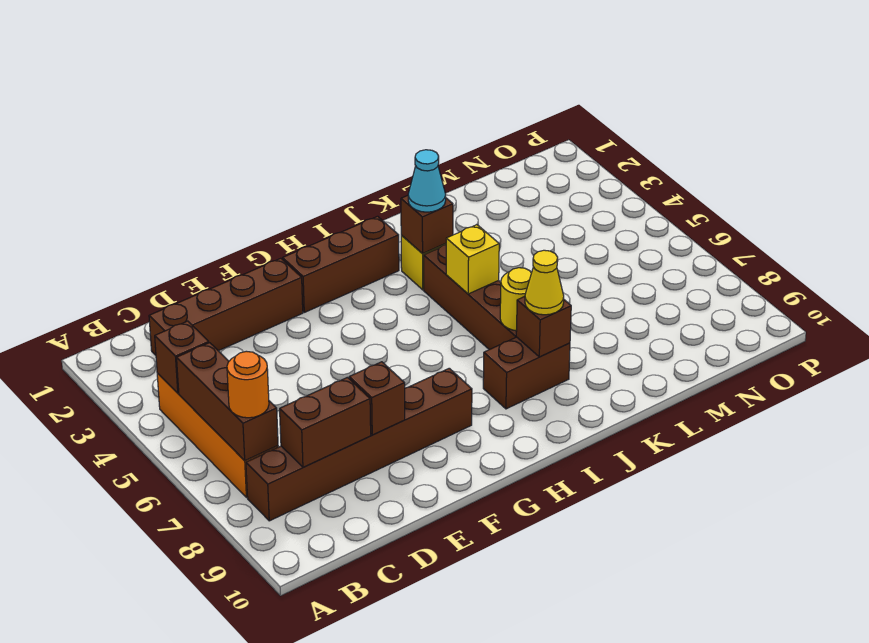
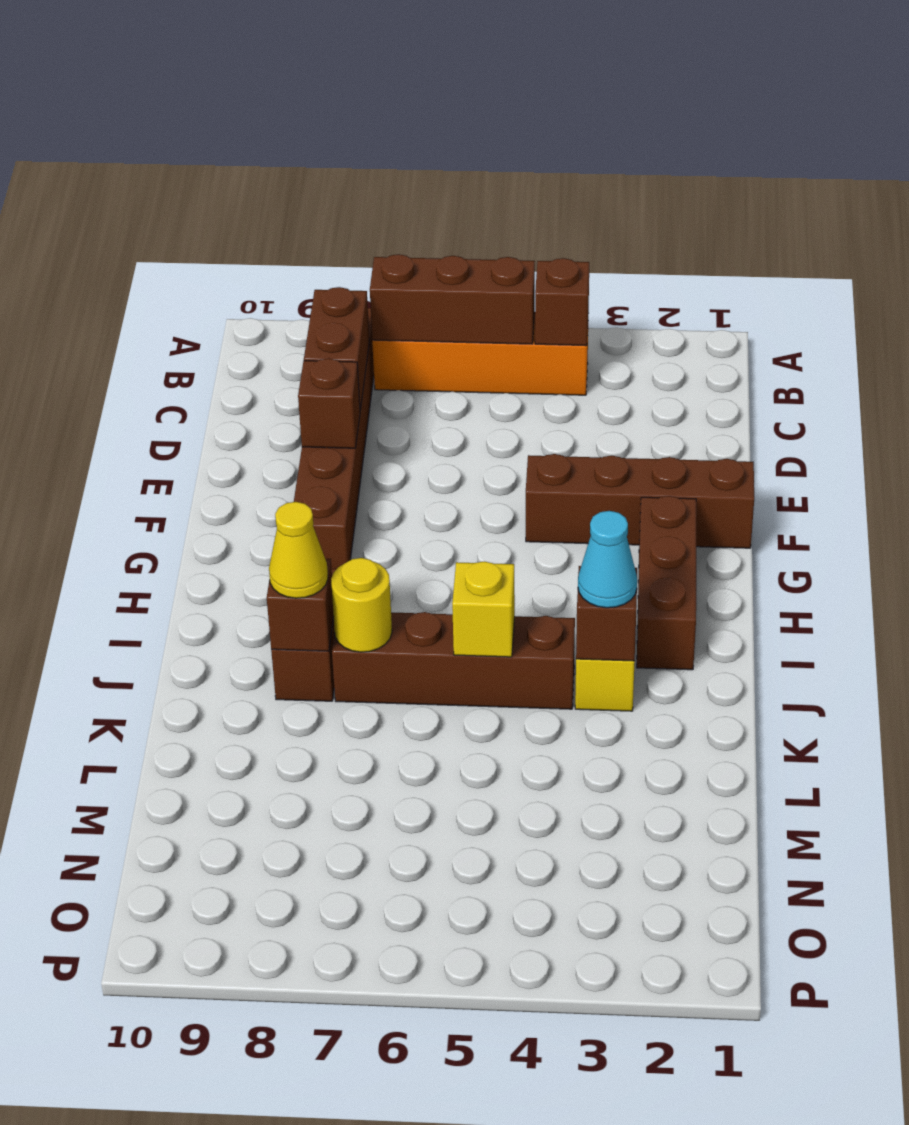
orange round brick B7 level 3 -> none
brown brick C2:F2 level 1 -> brown brick F1:F4 level 1

